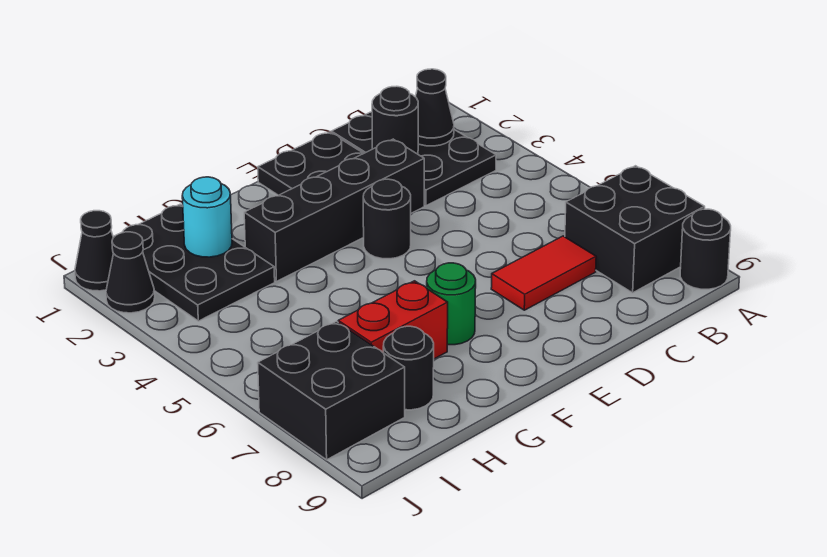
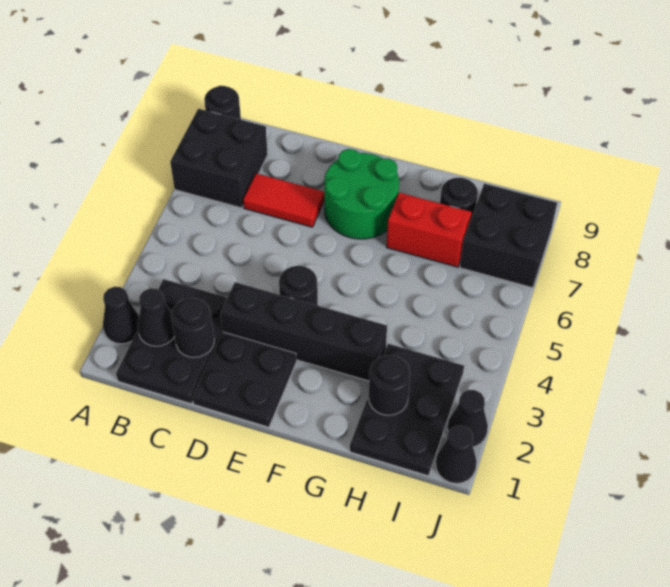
none -> black cone A2 level 1
green round brick F7 level 1 -> green round brick E7:F8 level 1
cyan round brick H2 level 2 -> black round brick H2 level 2

